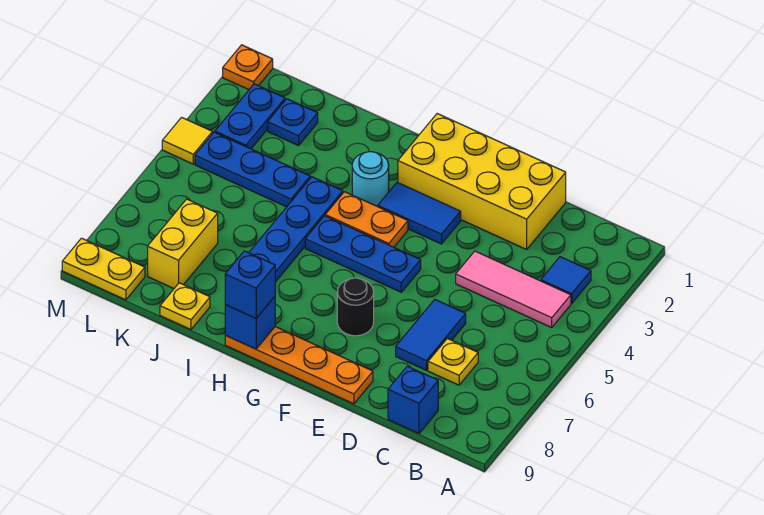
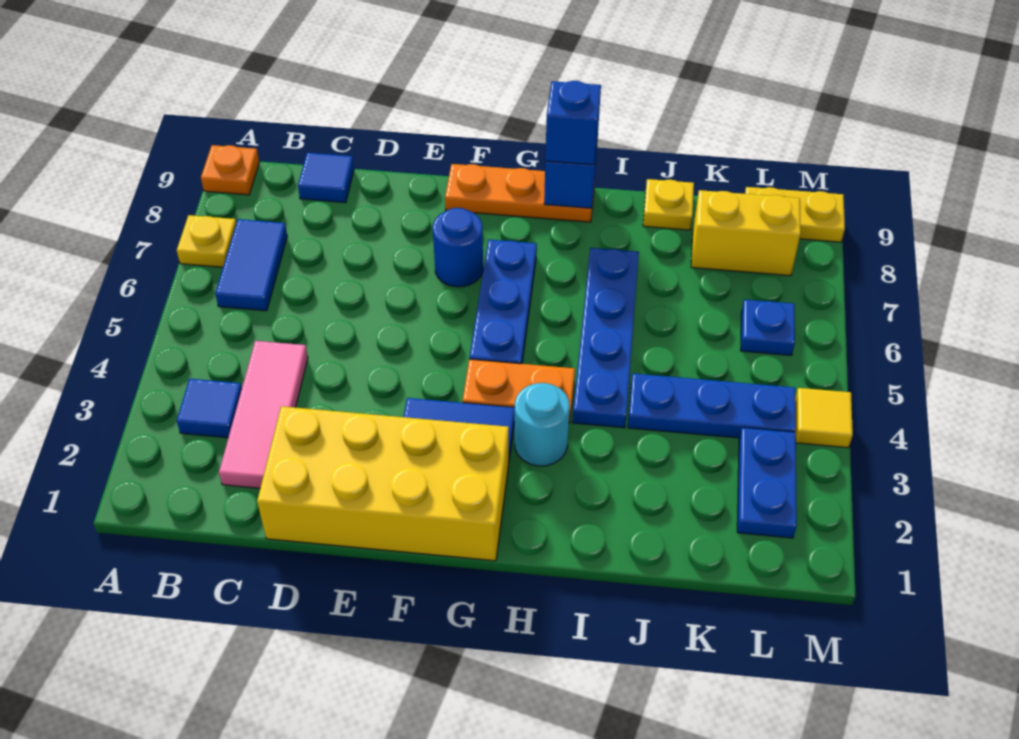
pink tile B4:D4 level 1 -> pink tile C2:C4 level 1
yellow plate C7 level 1 -> yellow plate A7 level 1
blue brick C9 level 1 -> blue tile C9 level 1
blue tile D6:D7 level 1 -> blue tile B6:B7 level 1
orange plate E9:H9 level 1 -> orange plate F9:H9 level 1
blue plate F5:H5 level 1 -> blue plate G5:G7 level 1
black round brick F7 level 1 -> blue round brick F7 level 1
blue plate K2 level 1 -> blue plate L6 level 1
yellow brick K7:K8 level 1 -> yellow brick K8:L8 level 1
orange plate M1 level 1 -> orange plate A9 level 1

